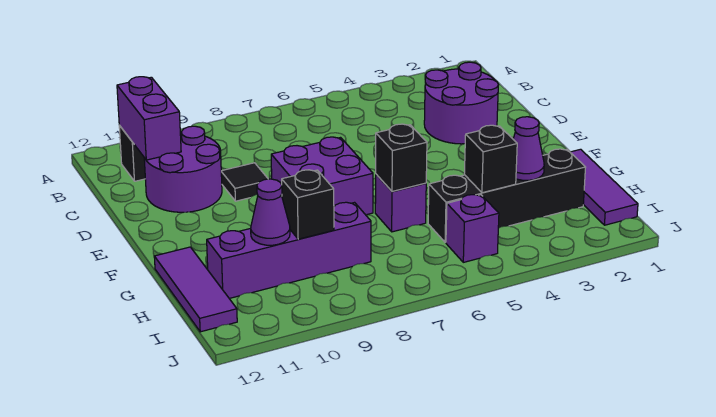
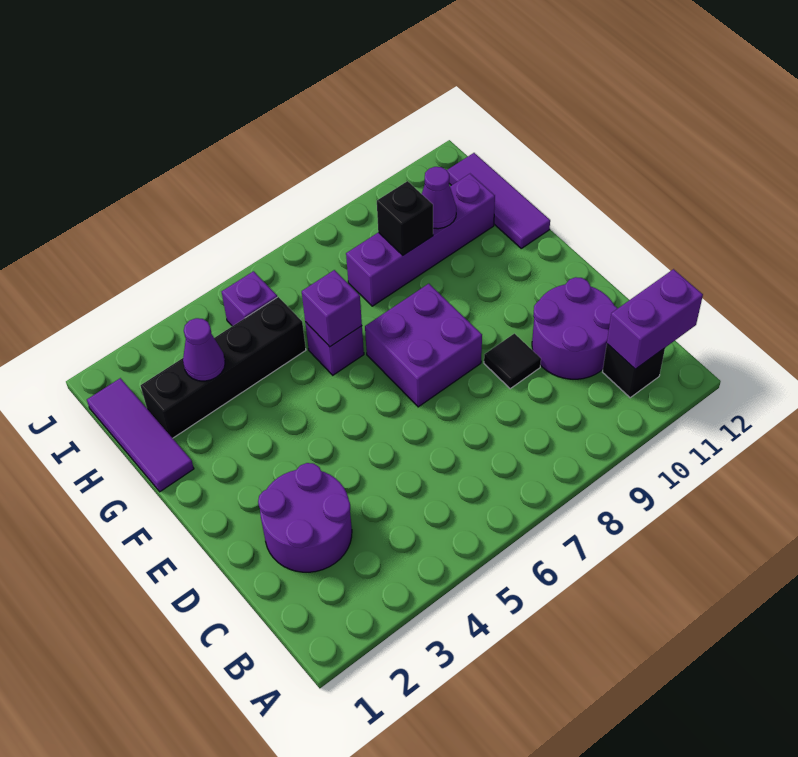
purple brick B11:C11 level 2 -> purple brick B11:B12 level 2
black brick G6 level 2 -> purple brick G6 level 2
black brick H4 level 2 -> none

